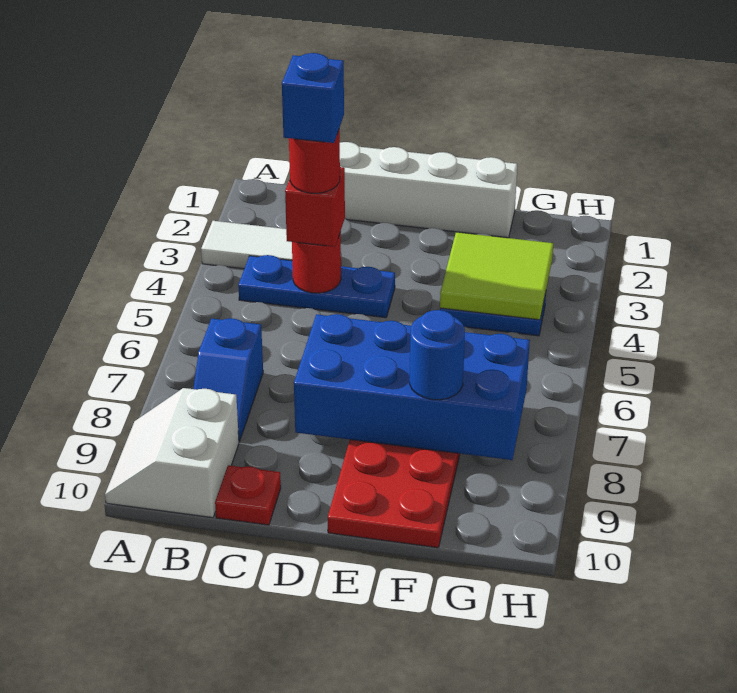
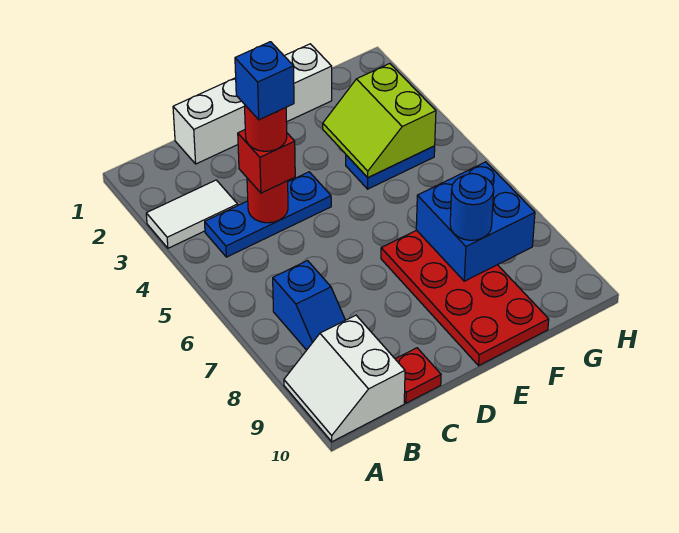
blue brick D7:G8 level 2 -> blue brick F7:G8 level 2
lime tile F3:G4 level 2 -> lime slope F3:G4 level 2 top G

